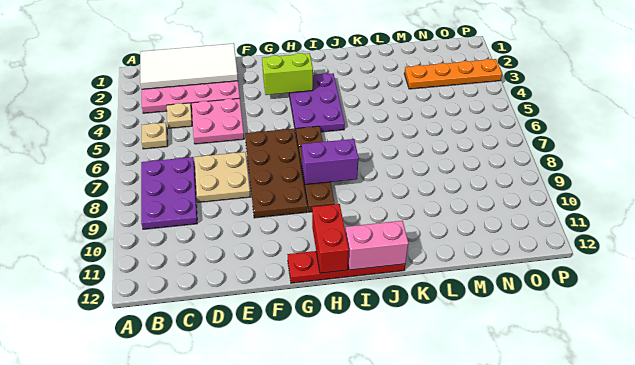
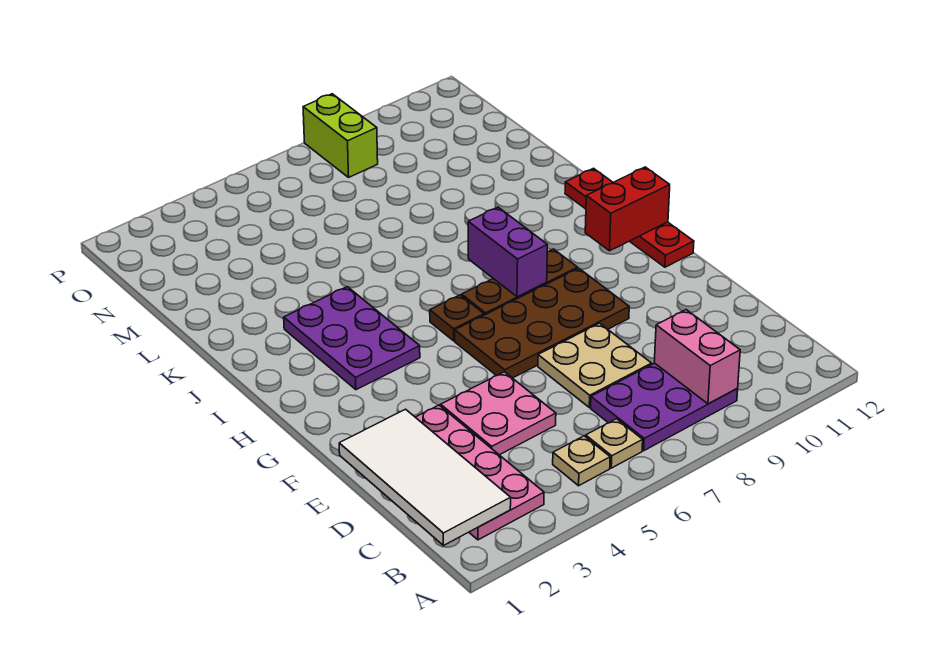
tan plate C4 level 1 -> tan plate B6 level 1
lime brick G3:H3 level 2 -> lime brick O8:P8 level 1
purple plate H3:I5 level 1 -> purple plate H3:J4 level 1
pink brick I12:J12 level 2 -> pink brick B9:C9 level 2
orange plate M3:P3 level 1 -> none

